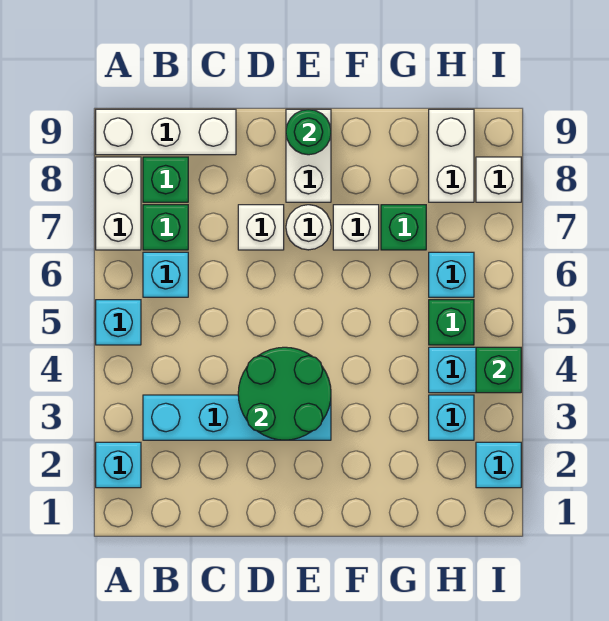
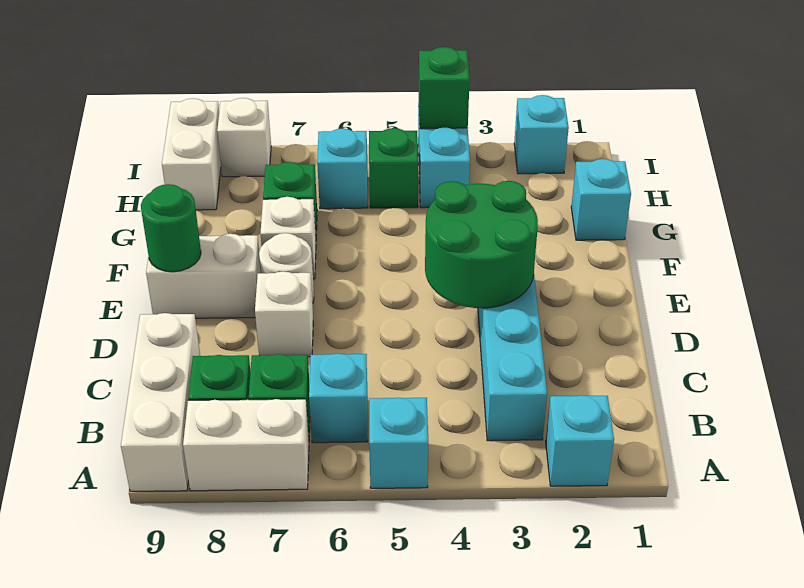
cyan brick H3 level 1 -> cyan brick G1 level 1
white brick H8:H9 level 1 -> white brick H9:I9 level 1

